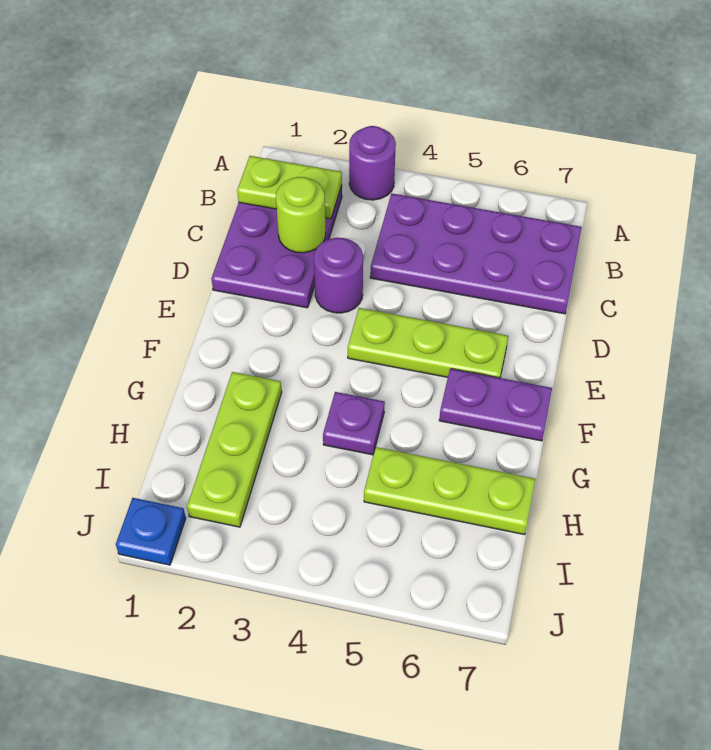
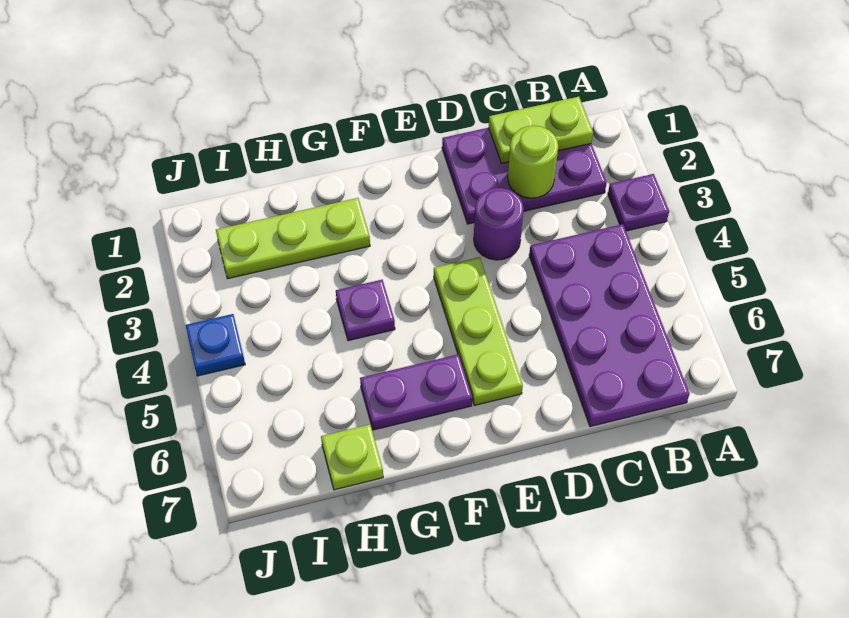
purple round brick A3 level 1 -> purple plate A3 level 1
lime plate B1:B2 level 2 -> lime plate B1:C1 level 2
purple plate F6:F7 level 1 -> purple plate F6:G6 level 1
lime plate H5:H7 level 1 -> lime plate H7 level 1
blue plate J1 level 1 -> blue plate J4 level 1

